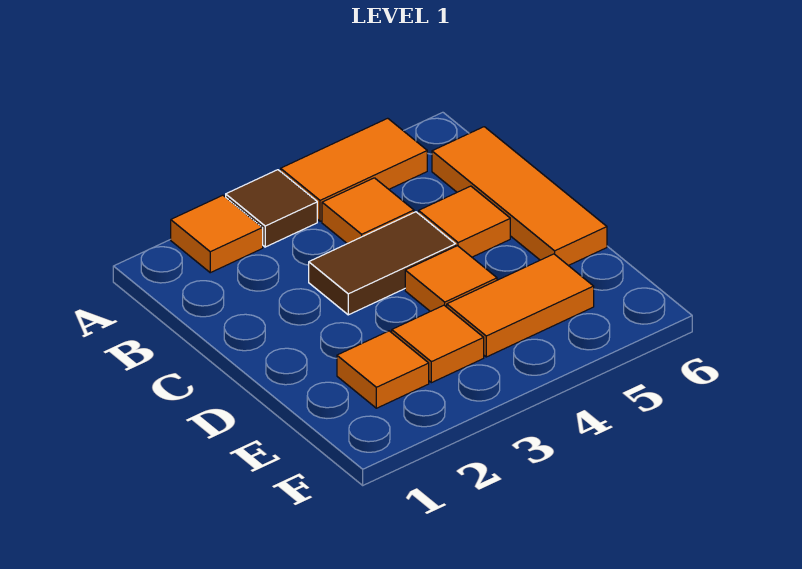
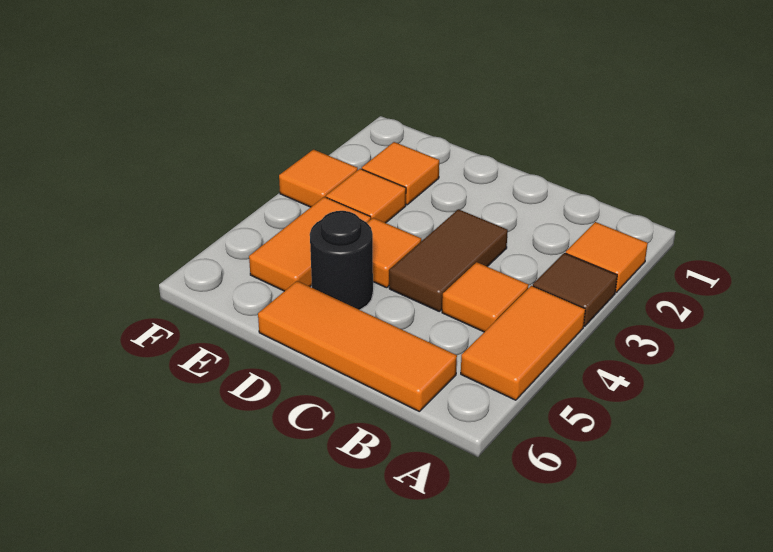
orange tile C5 level 1 -> orange tile F3 level 1
none -> black round brick D5 level 1

